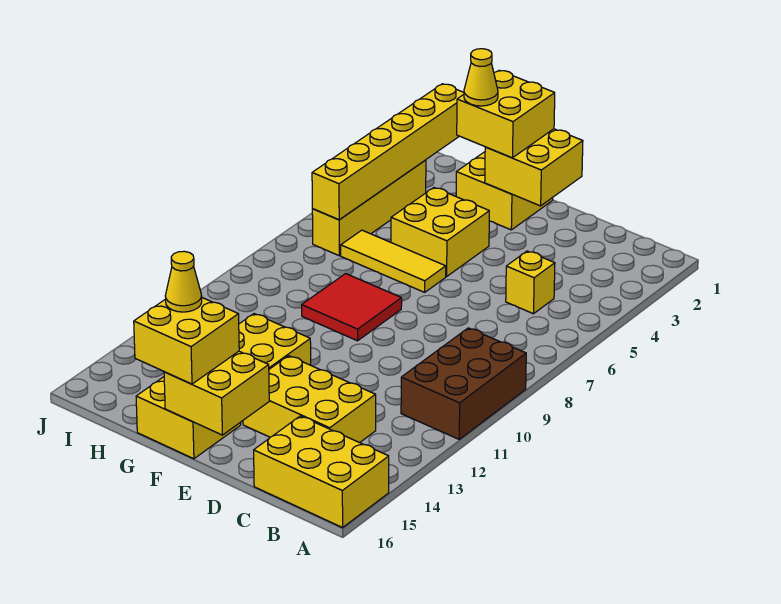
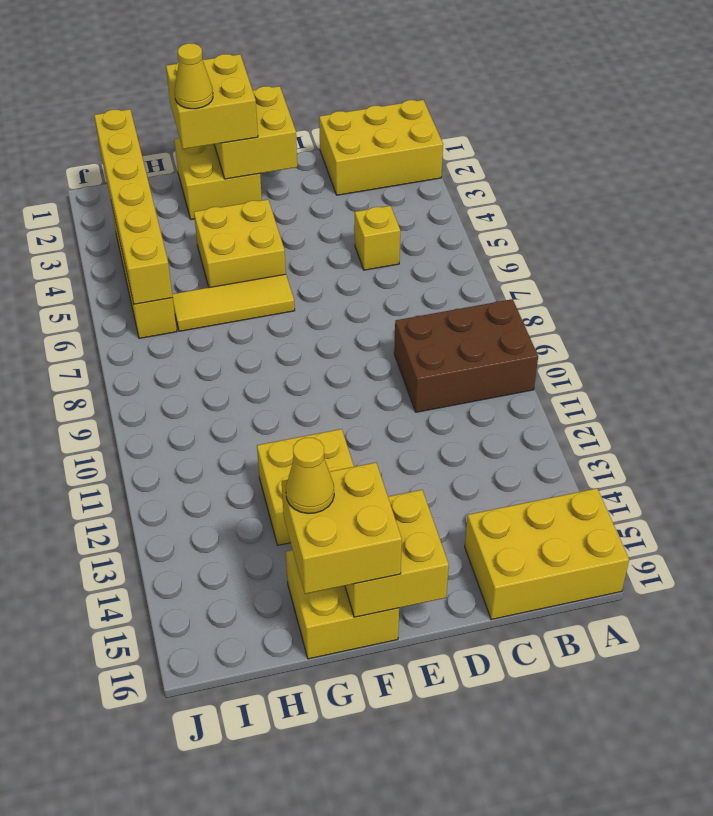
brown brick A9:B11 level 1 -> brown brick A9:C10 level 1
yellow brick C13:E14 level 1 -> yellow brick A1:C2 level 1
red tile F8:G9 level 1 -> none

